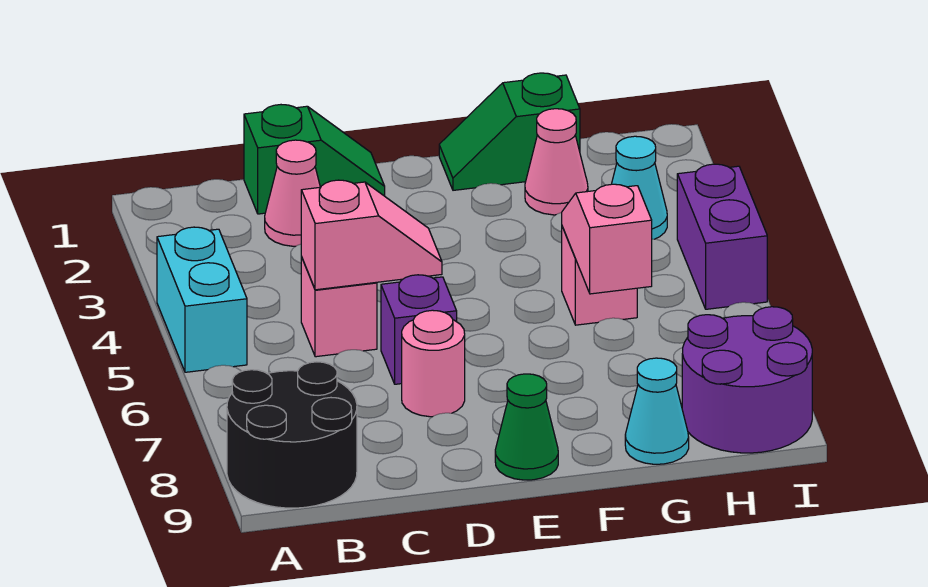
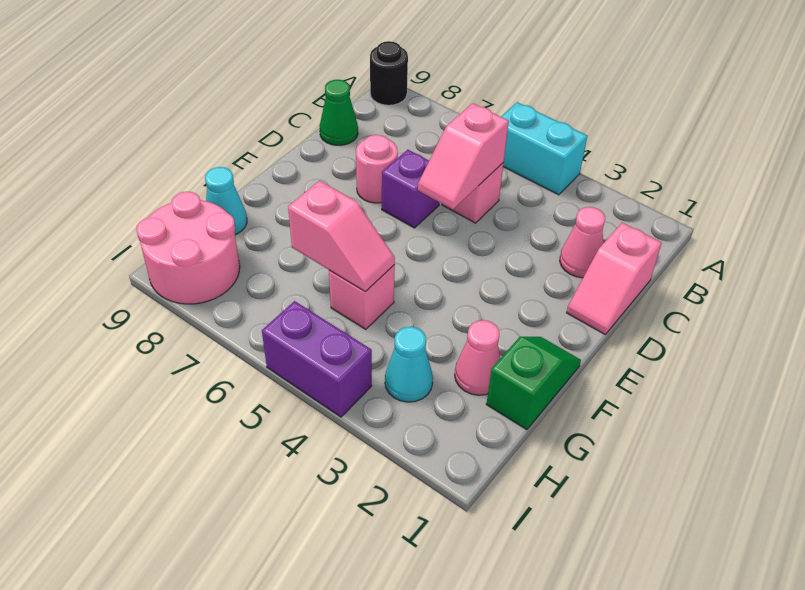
black round brick A8:B9 level 1 -> black round brick A9 level 1
green slope C1:D1 level 1 top C -> pink slope C1:D1 level 1 top C
green cone E9 level 1 -> green cone C9 level 1
purple round brick H8:I9 level 1 -> pink round brick H8:I9 level 1

